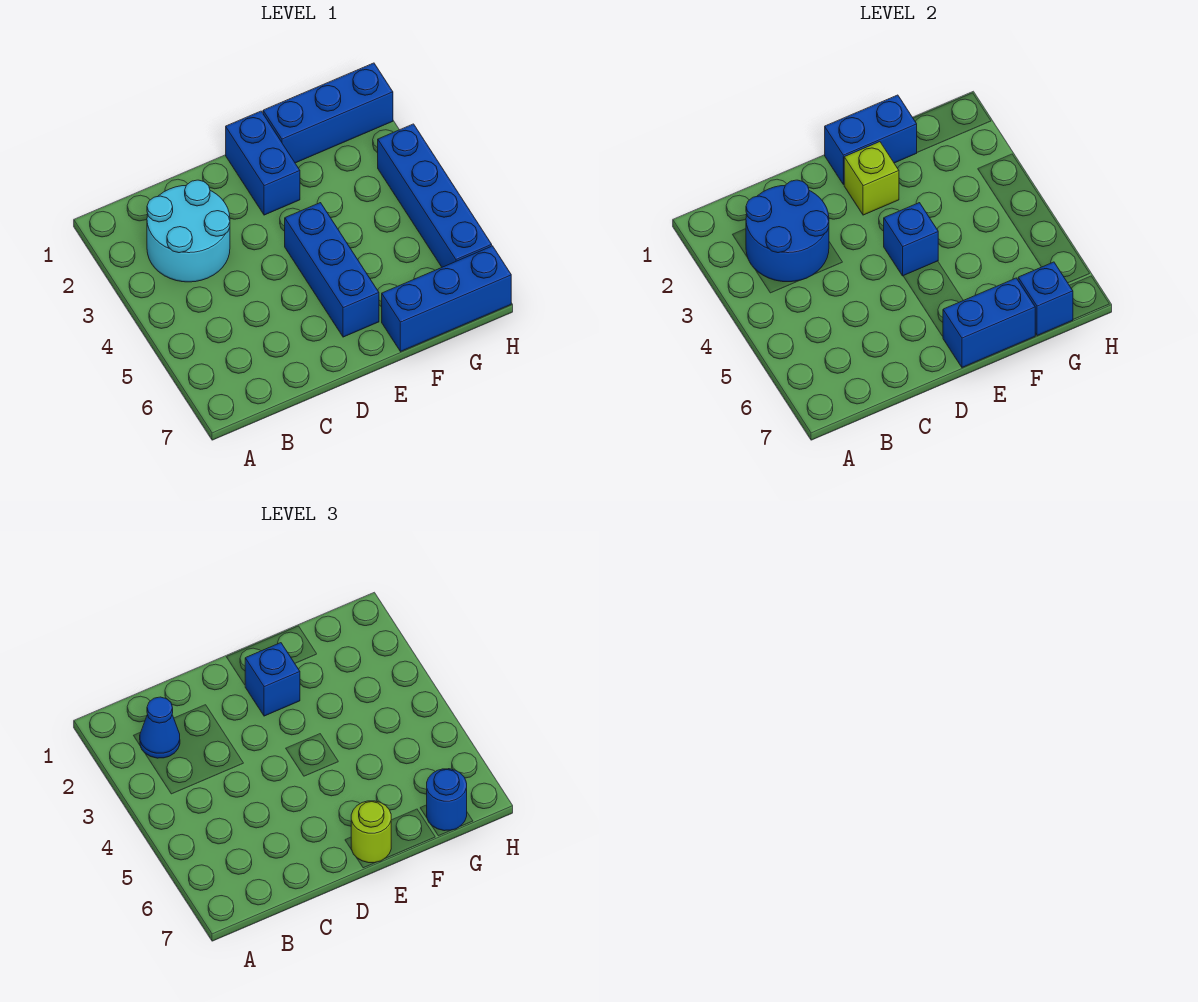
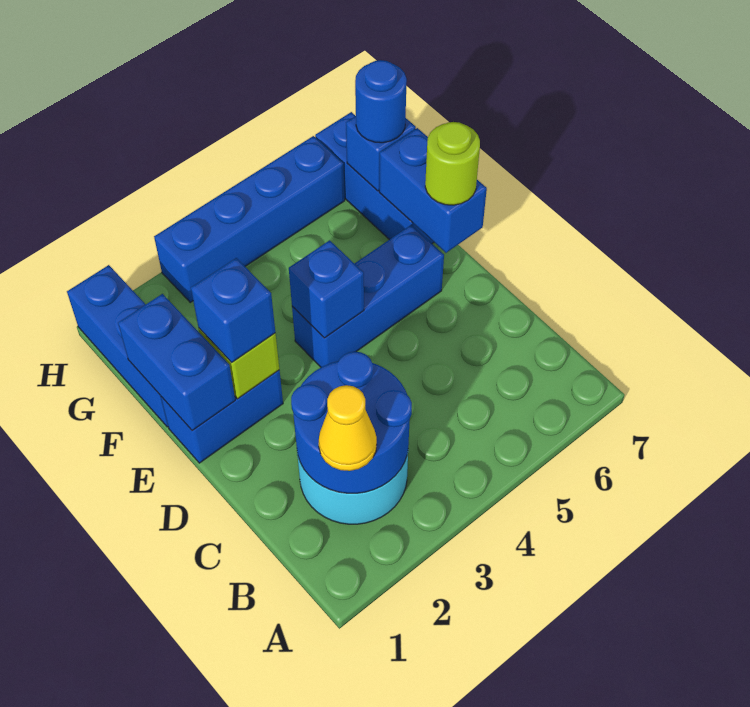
blue cone B2 level 3 -> yellow cone B2 level 3

